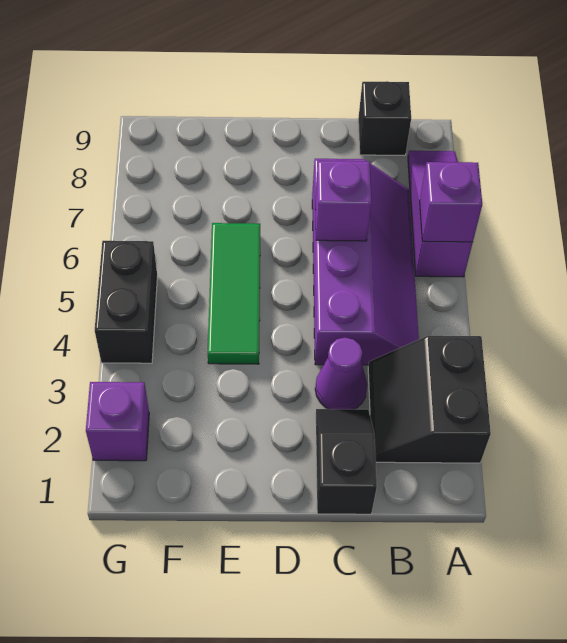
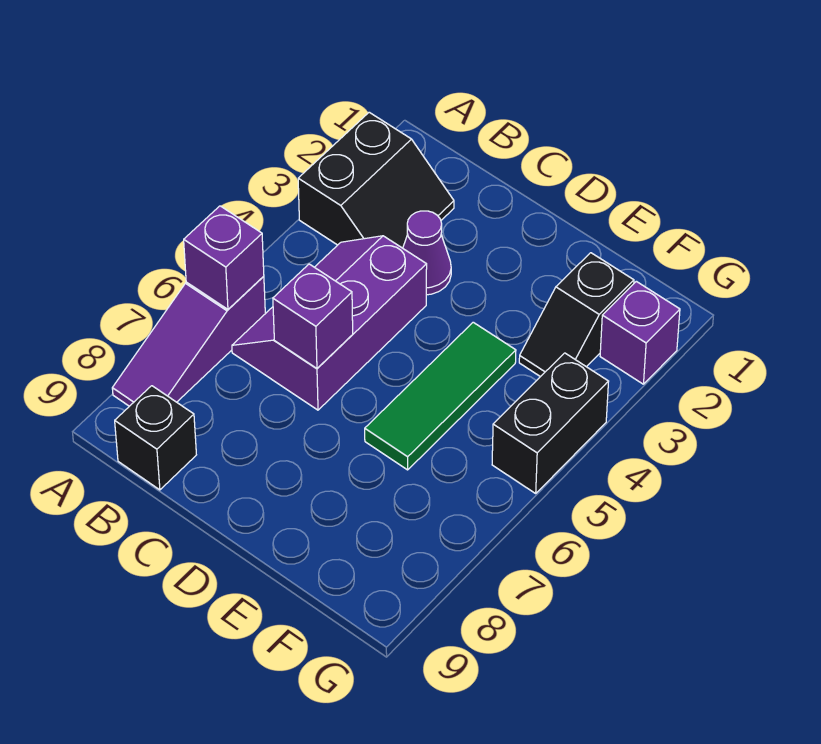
purple slope B4:C7 level 1 top C -> purple slope B4:C6 level 1 top C
black slope C1:C2 level 1 top 1 -> black slope F2:F3 level 1 top 2

